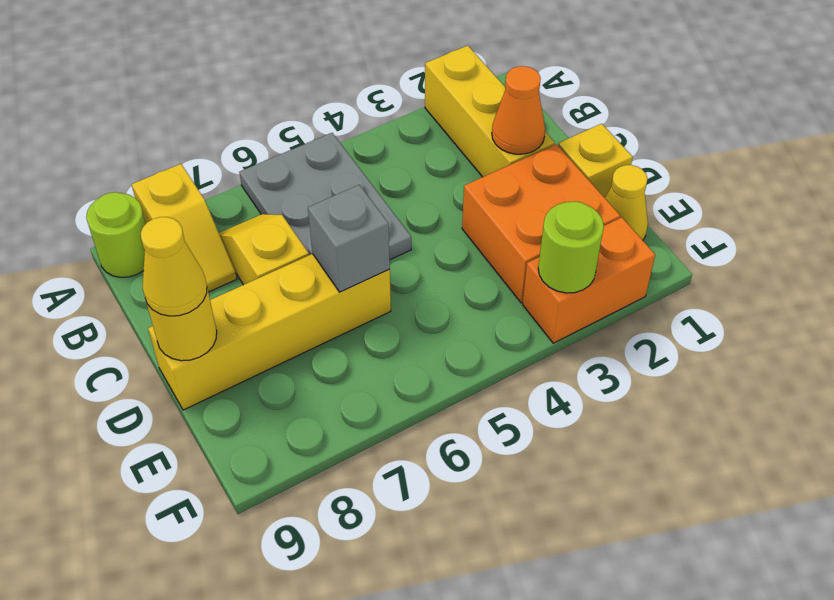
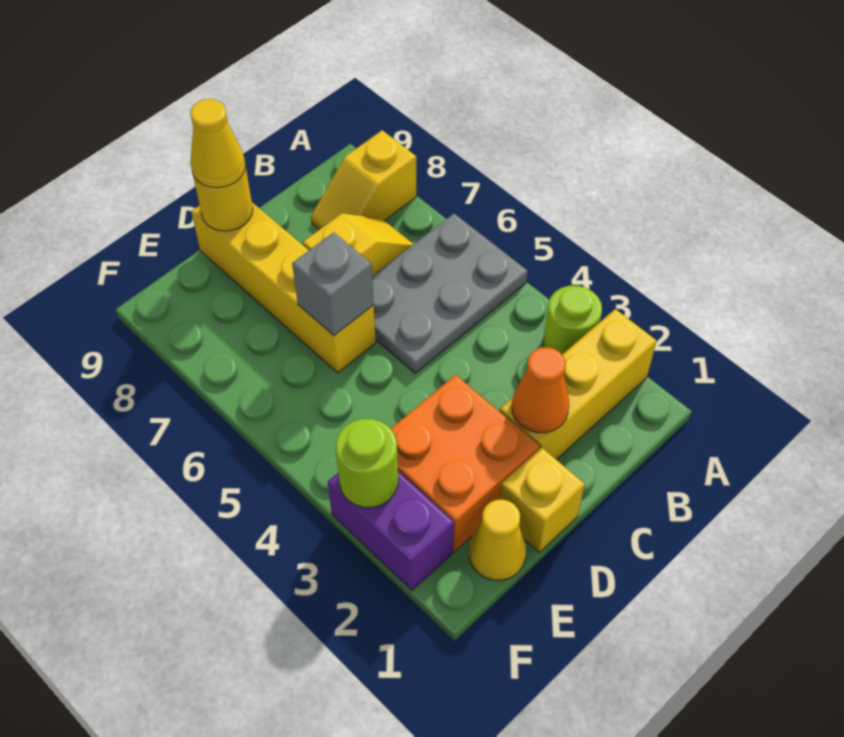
lime round brick A9 level 1 -> lime round brick A3 level 1
orange brick F2:F3 level 1 -> purple brick F2:F3 level 1

